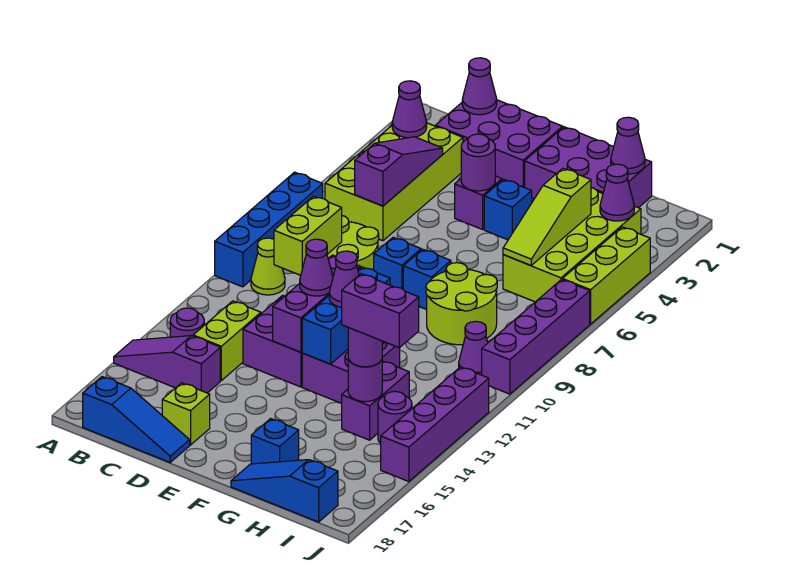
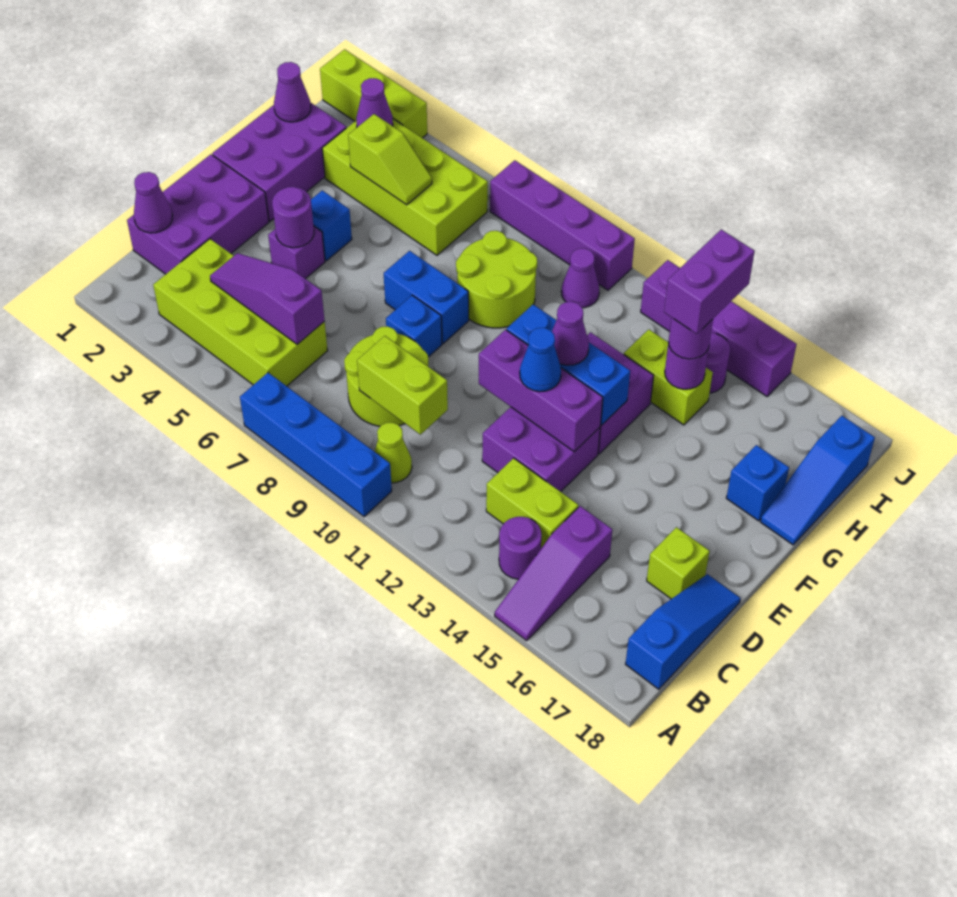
purple cone B3 level 2 -> none
purple cone E12 level 3 -> blue cone E12 level 3
blue brick F8 level 1 -> blue brick F7:F8 level 1
lime slope H4:H6 level 2 top 4 -> lime slope H4:H5 level 2 top 4
purple brick H13:H14 level 1 -> lime brick H13:H14 level 1
lime brick J4:J6 level 1 -> lime brick J1:J3 level 1

